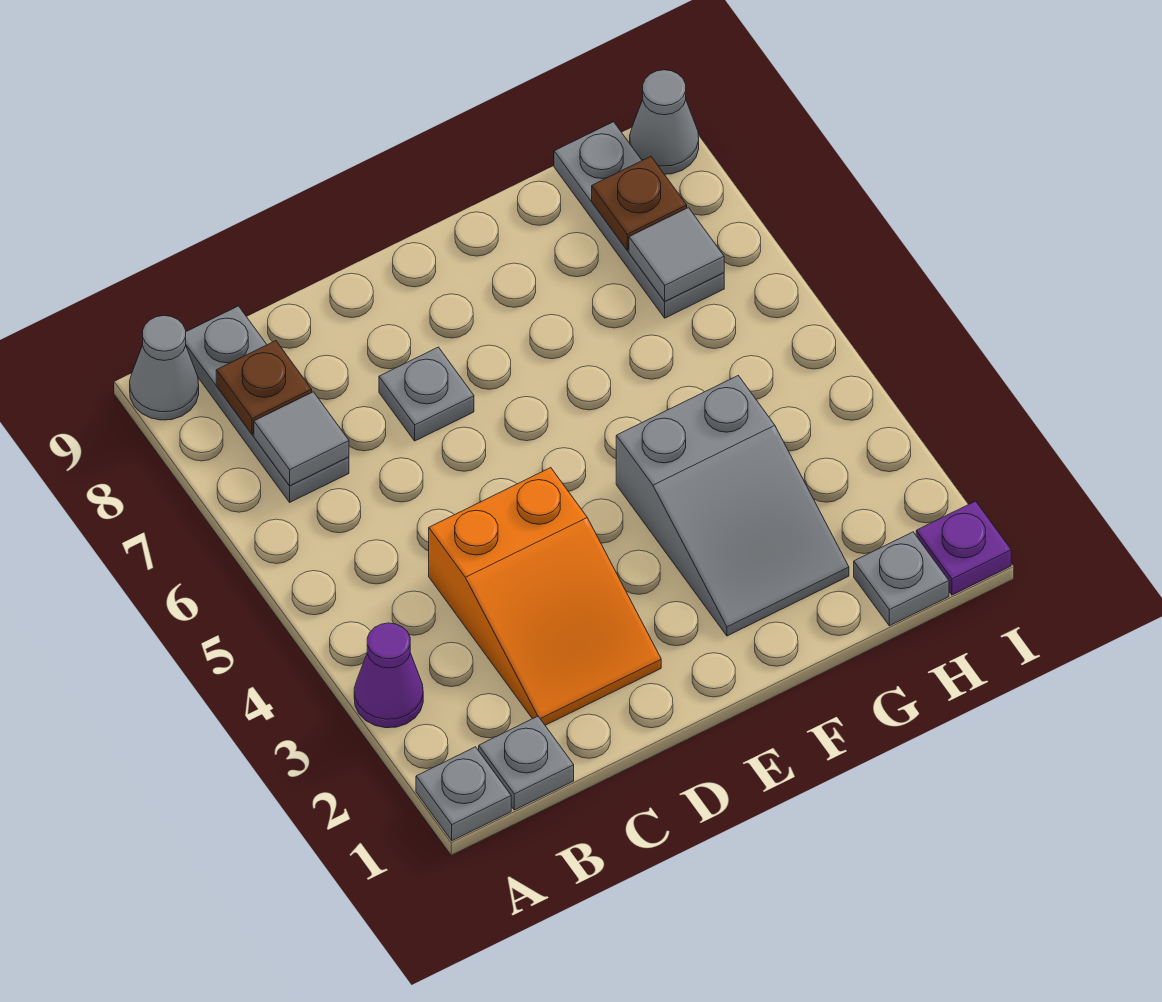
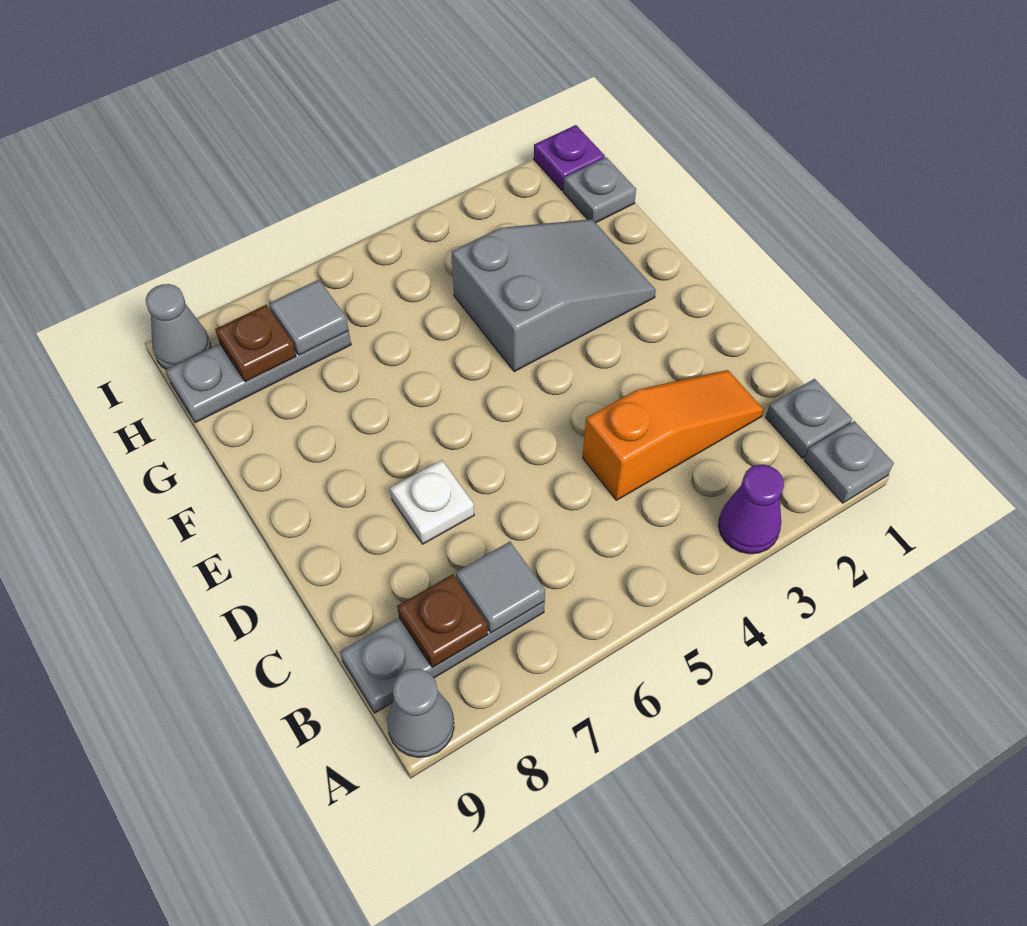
orange slope C2:D4 level 1 top 4 -> orange slope C2:C4 level 1 top 4
grey plate D7 level 1 -> white plate D7 level 1

